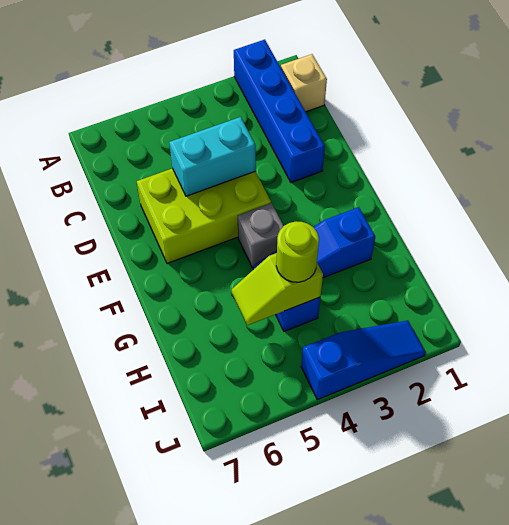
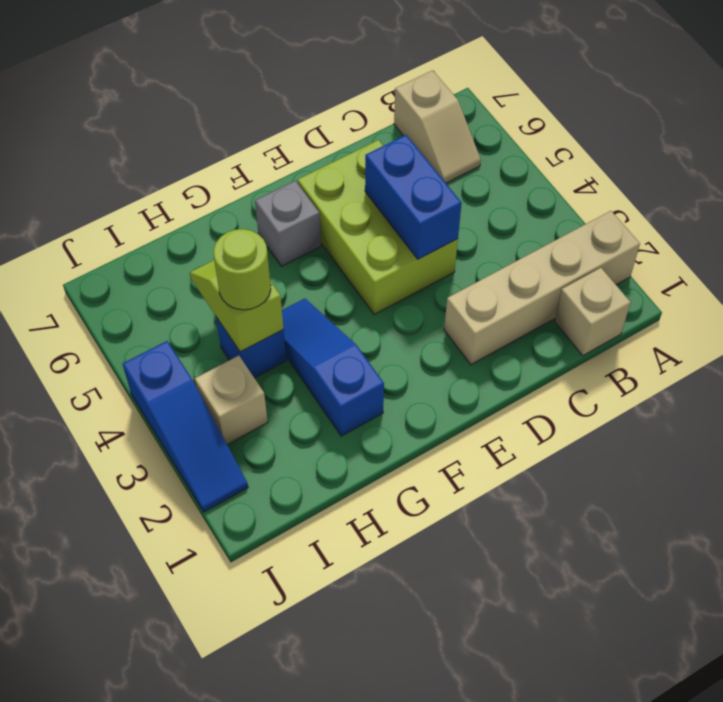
blue brick A2:D2 level 1 -> tan brick A2:D2 level 1
none -> tan slope B6:B7 level 1 top 7
cyan brick D4:D5 level 2 -> blue brick D4:D5 level 2
grey brick F4 level 1 -> grey brick F6 level 1
none -> tan brick I3 level 1

